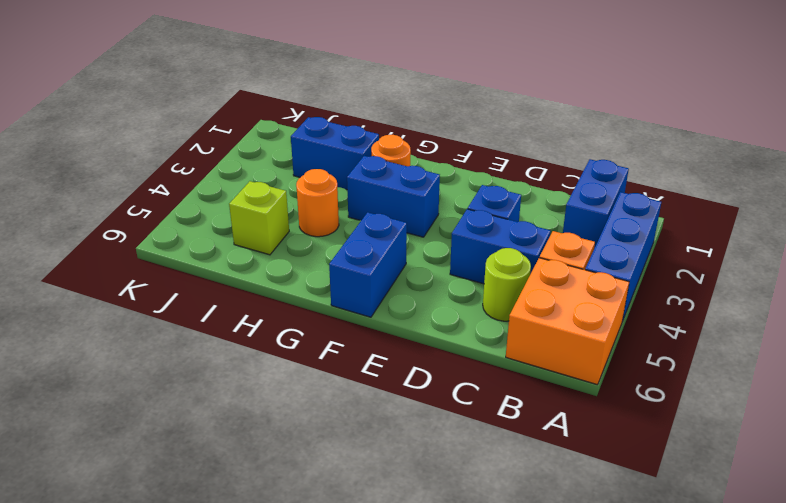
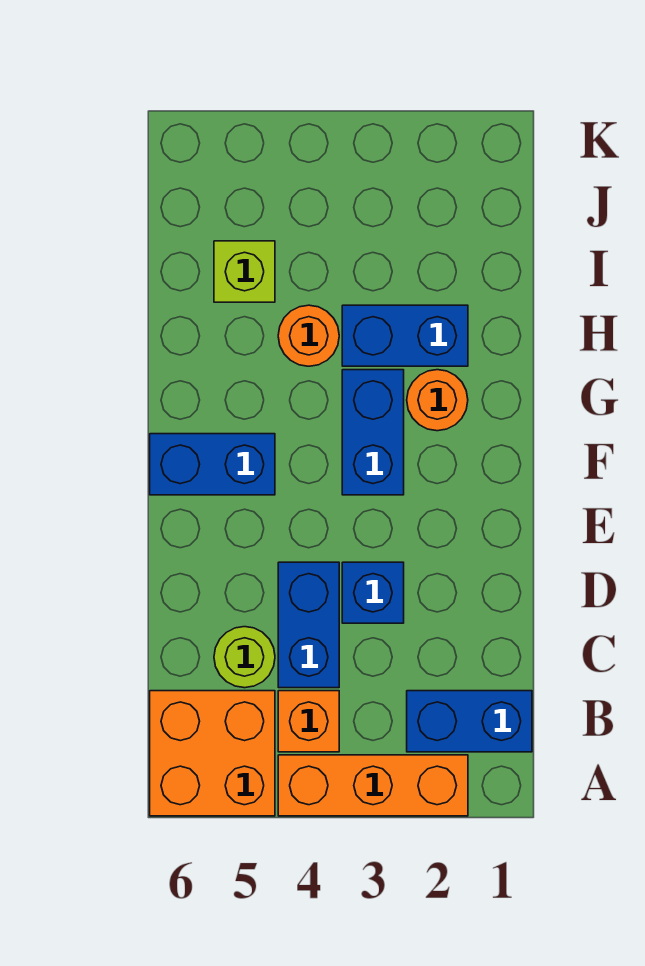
blue brick A2:A4 level 1 -> orange brick A2:A4 level 1
blue brick H2:I2 level 1 -> blue brick H2:H3 level 1

